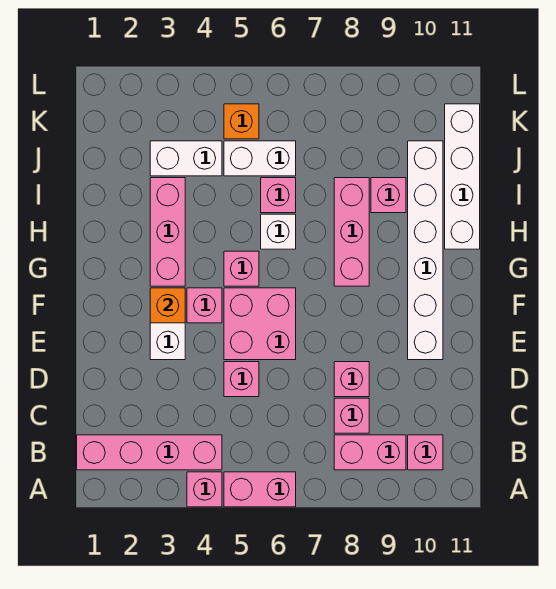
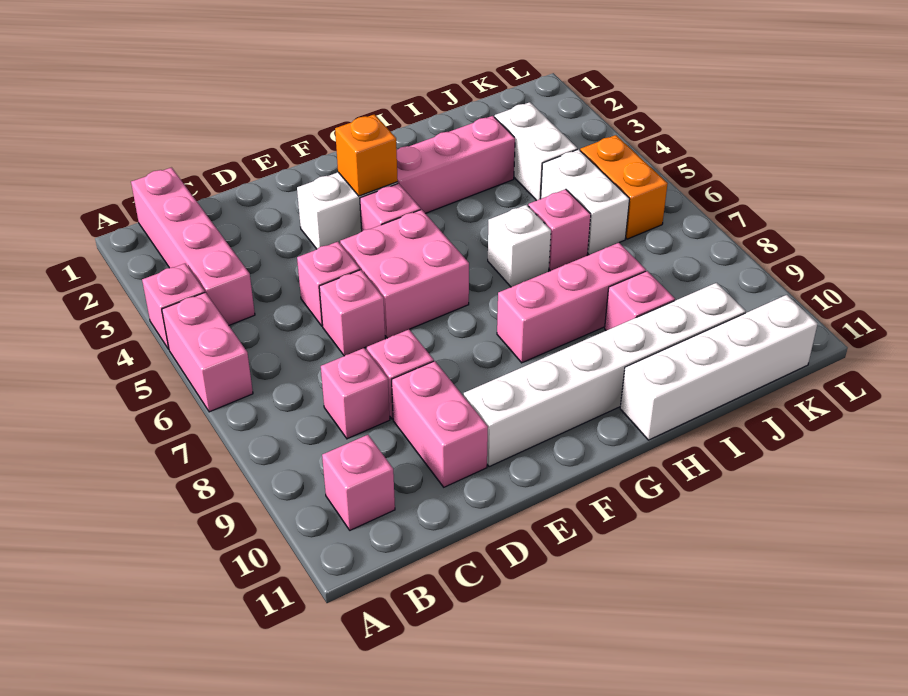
pink brick B8:B9 level 1 -> pink brick D9:D10 level 1
pink brick G5 level 1 -> pink brick D6 level 1
orange brick K5 level 1 -> orange brick K5:K6 level 1

